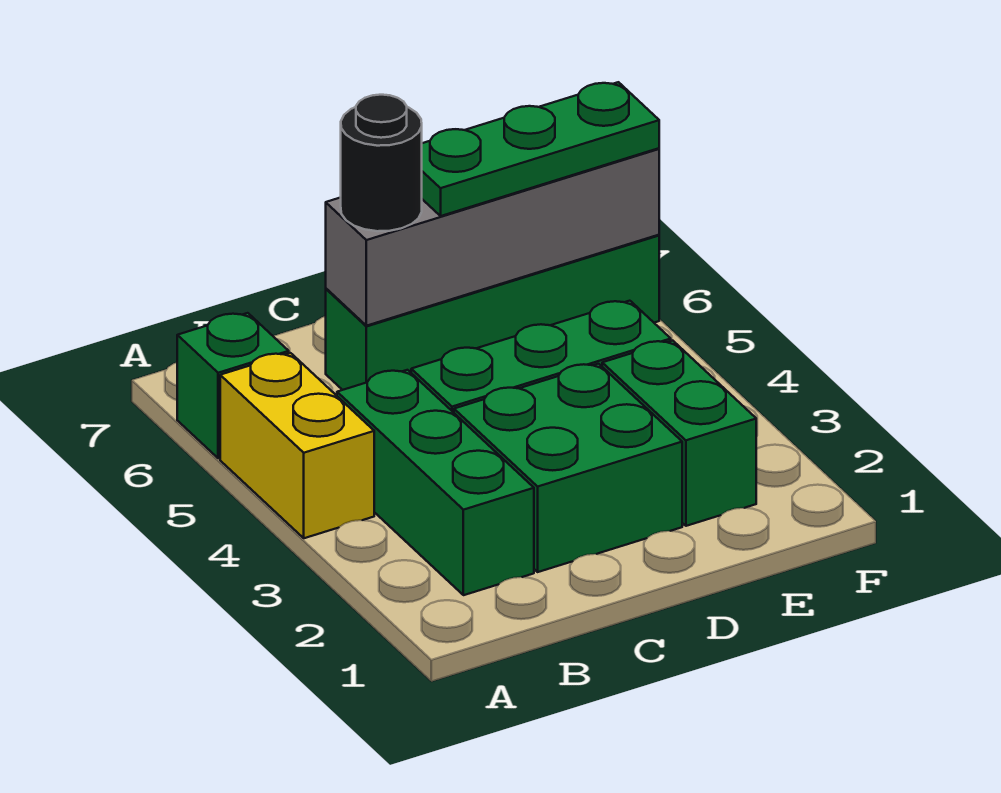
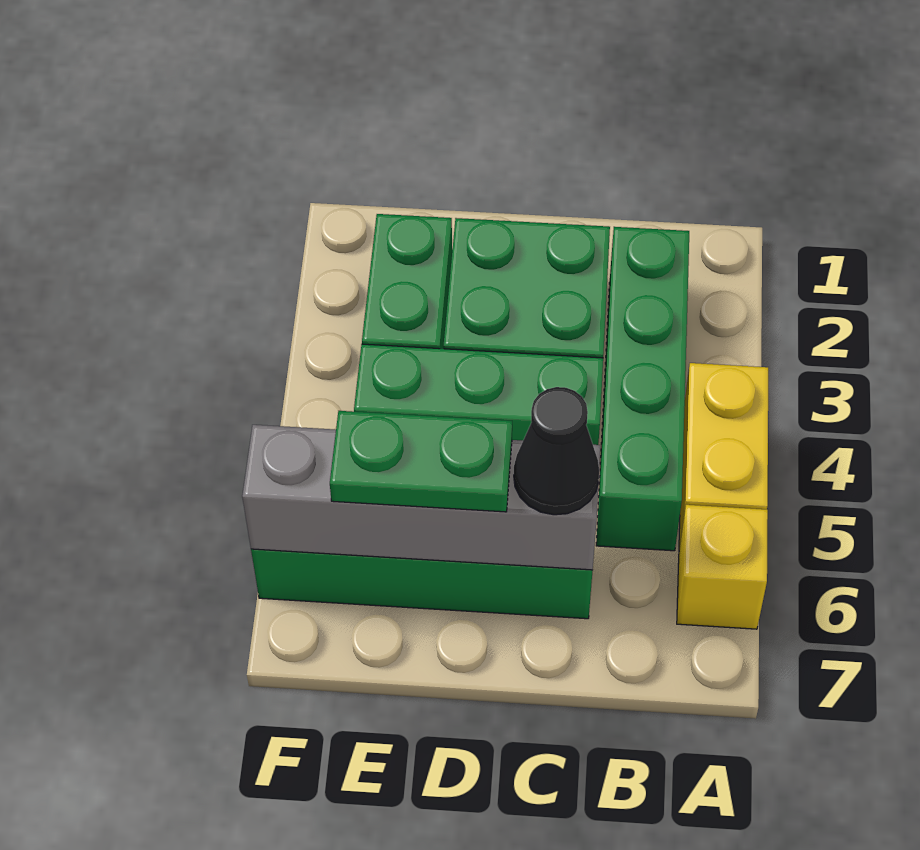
green brick A6 level 1 -> yellow brick A6 level 1
green brick B2:B4 level 1 -> green brick B2:B5 level 1
black round brick C6 level 3 -> black cone C6 level 3
green plate D6:F6 level 3 -> green plate D6:E6 level 3

